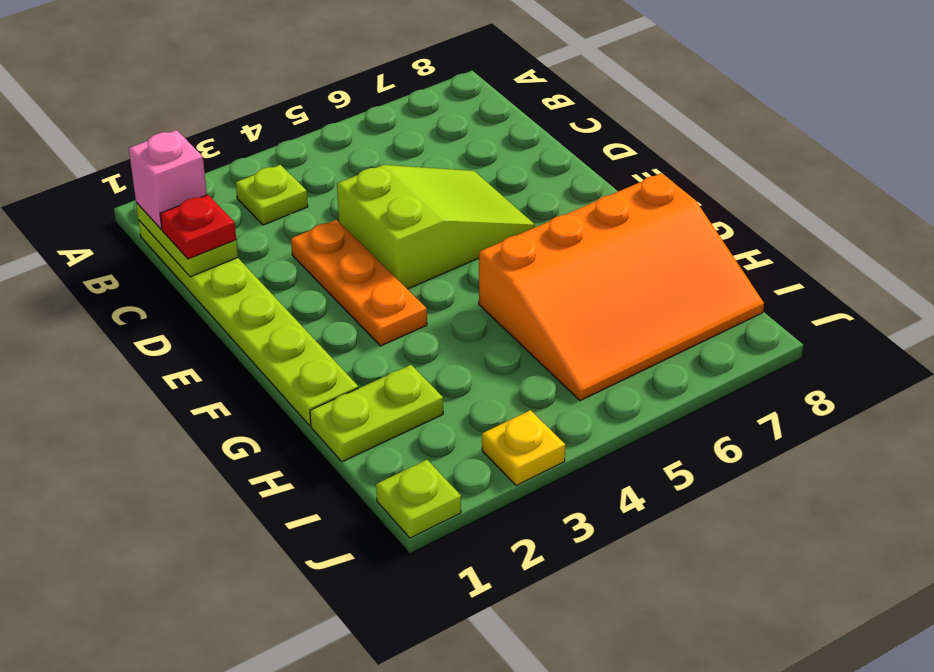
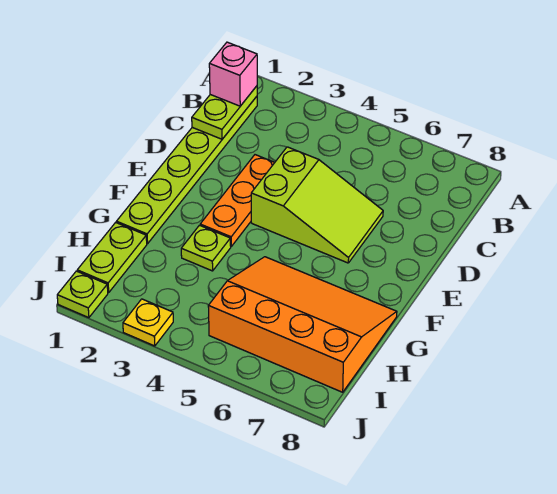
lime plate B3 level 1 -> lime plate G3 level 1
red plate C1 level 3 -> none
orange slope G5:I8 level 1 top G -> orange slope G5:I8 level 1 top I
lime plate H1:H2 level 1 -> lime plate H1:I1 level 1

